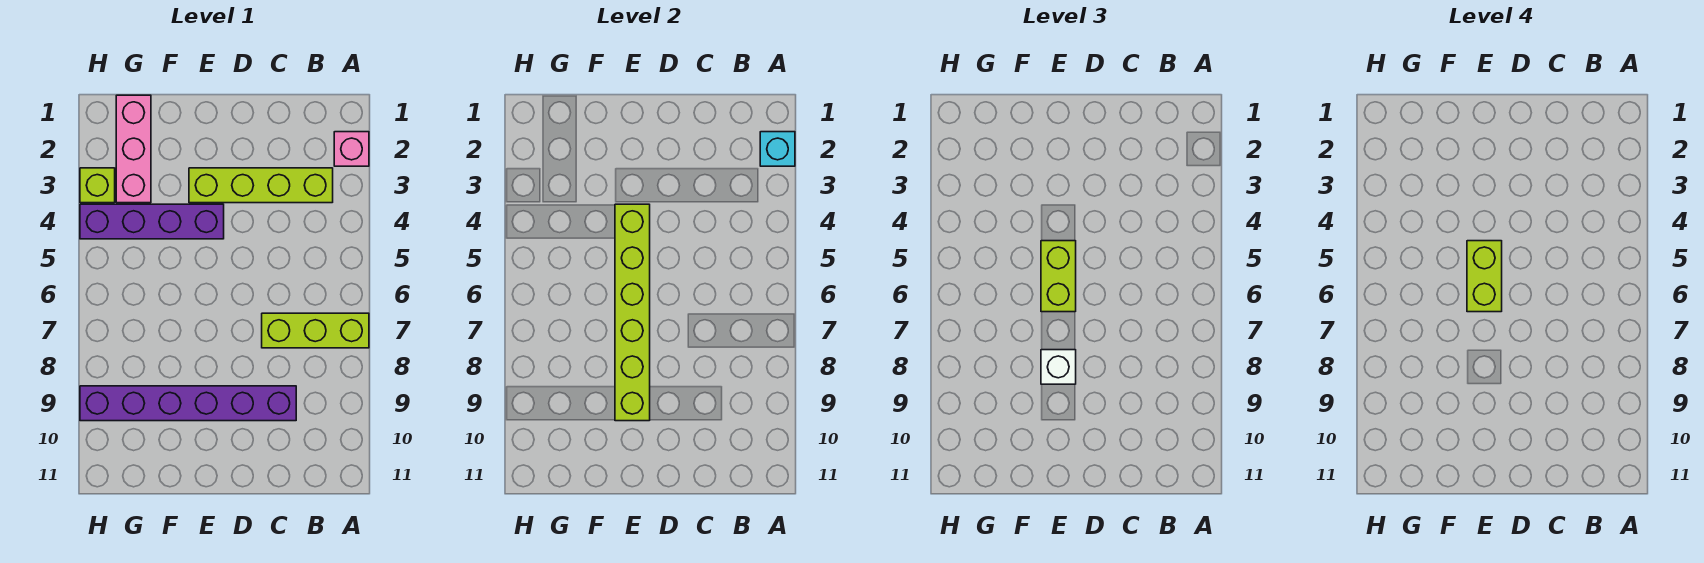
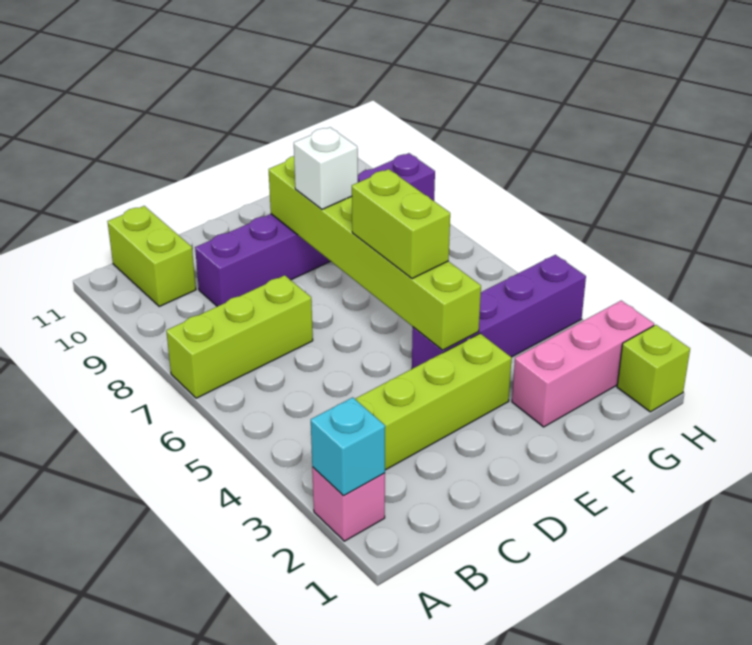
lime brick E5:E6 level 4 -> lime brick B10:B11 level 1
pink brick G1:G3 level 1 -> pink brick F2:H2 level 1
lime brick H3 level 1 -> lime brick H1 level 1

